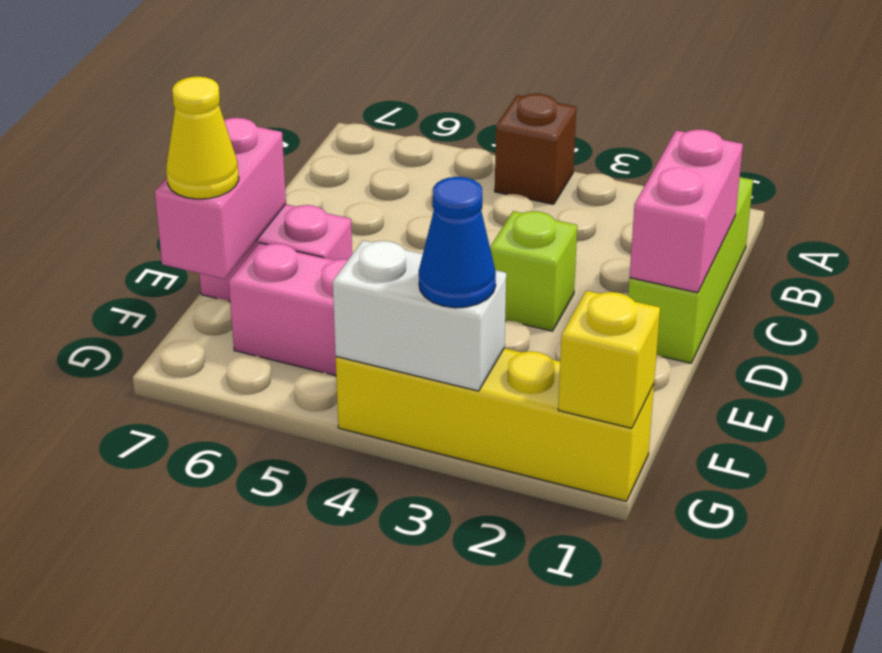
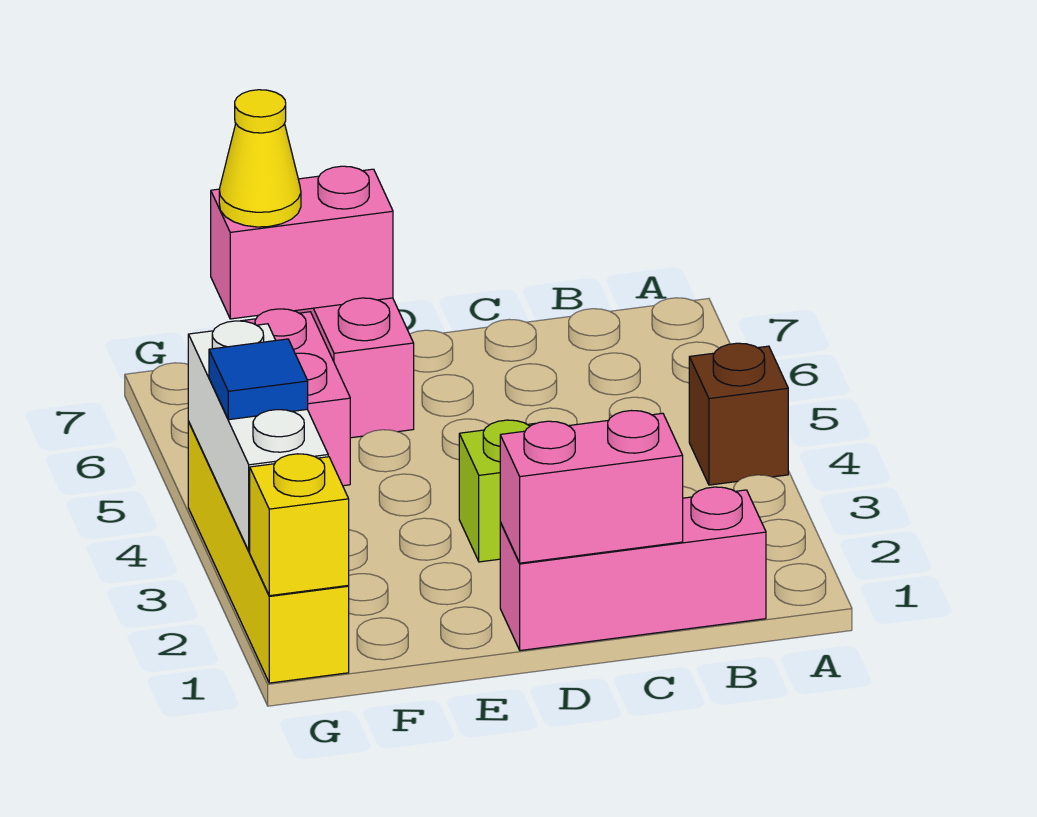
lime brick B1:D1 level 1 -> pink brick B1:D1 level 1
white brick G3:G4 level 2 -> white brick G2:G4 level 2
blue cone G3 level 3 -> blue tile G3 level 3

